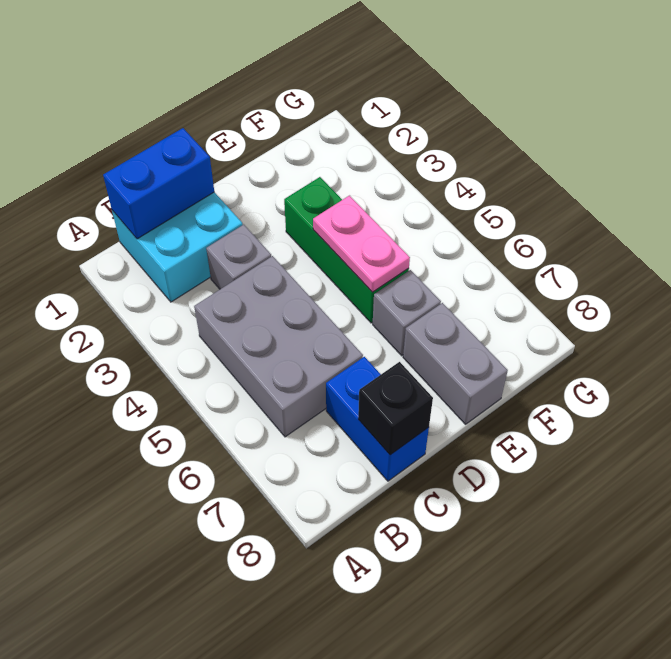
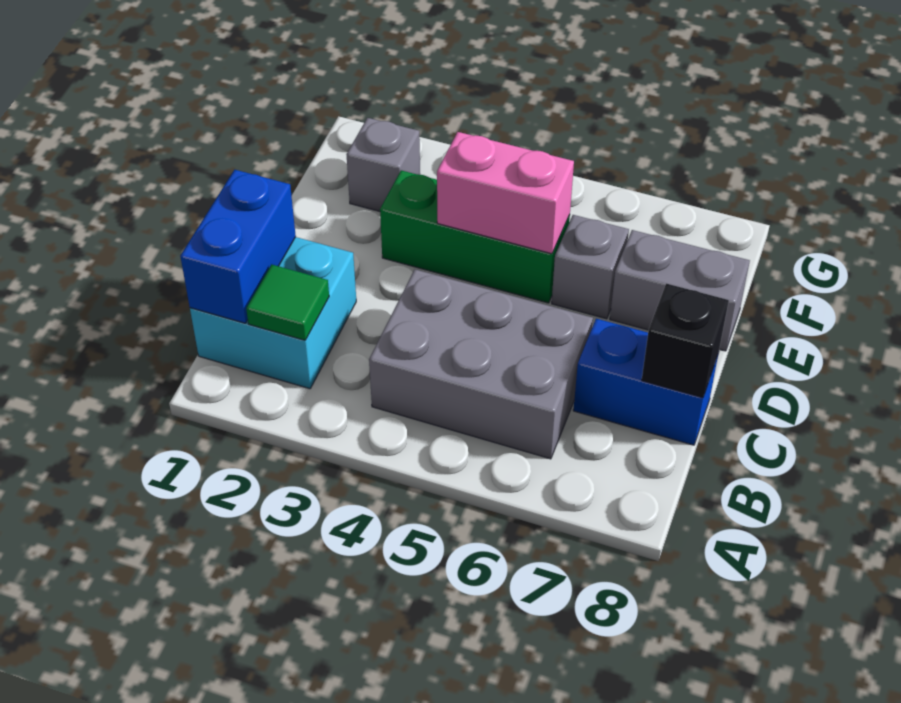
none -> green tile B2 level 2
grey brick C3 level 1 -> grey brick F2 level 1
pink plate E4:E5 level 2 -> pink brick E4:E5 level 2

